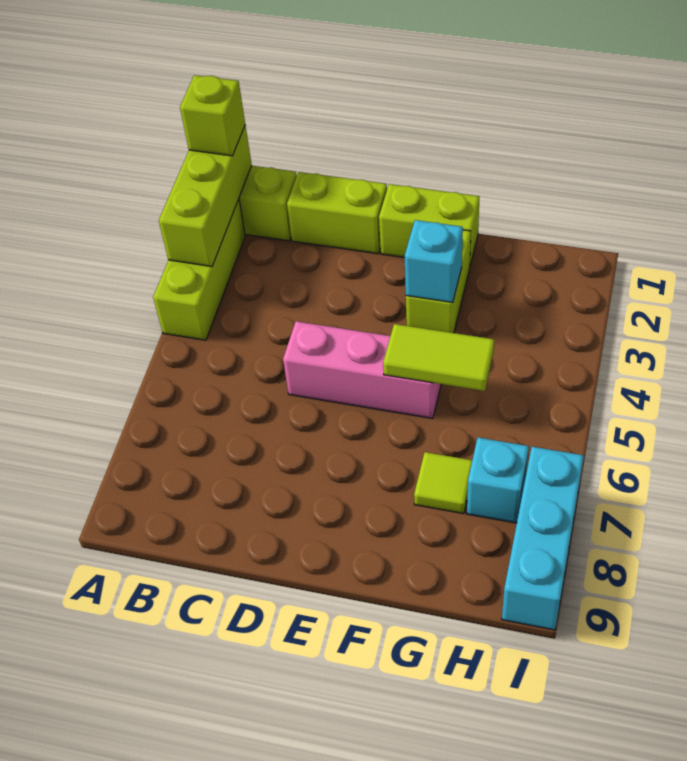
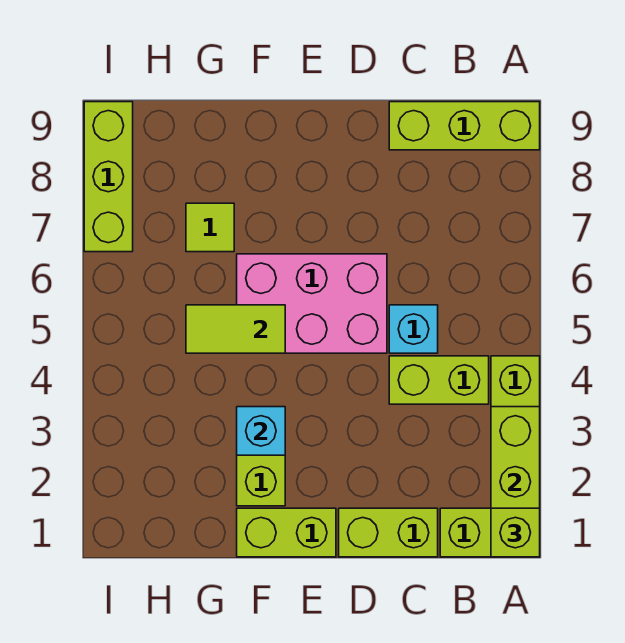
none -> lime brick A9:C9 level 1
none -> lime brick B4:C4 level 1
pink brick D5:F5 level 1 -> pink brick D5:F6 level 1
cyan brick H7 level 1 -> cyan brick C5 level 1
cyan brick I7:I9 level 1 -> lime brick I7:I9 level 1

